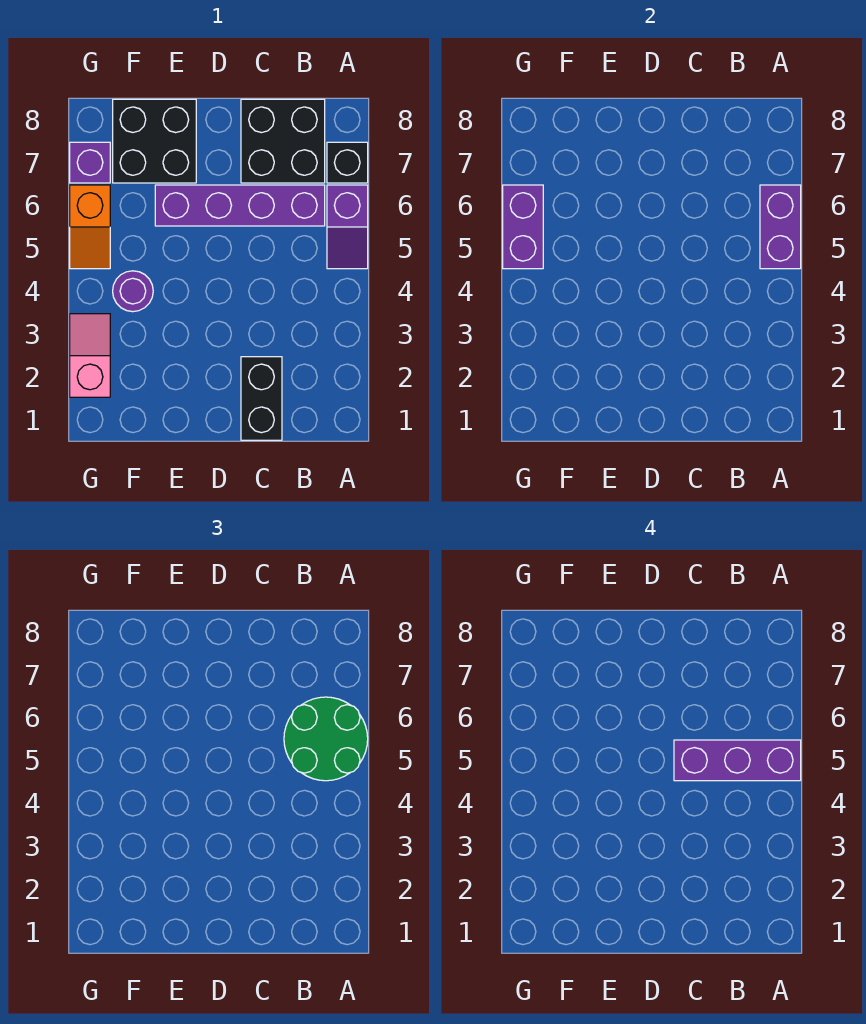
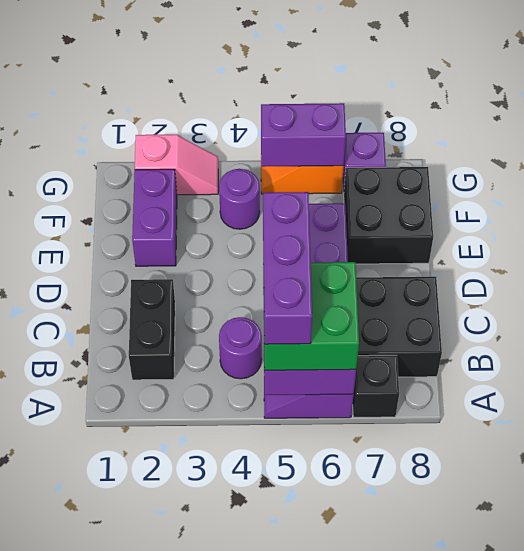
green round brick A5:B6 level 3 -> green brick A5:B6 level 3
none -> purple round brick B4 level 1
black brick C1:C2 level 1 -> black brick B2:C2 level 1
none -> purple brick E2:F2 level 1

